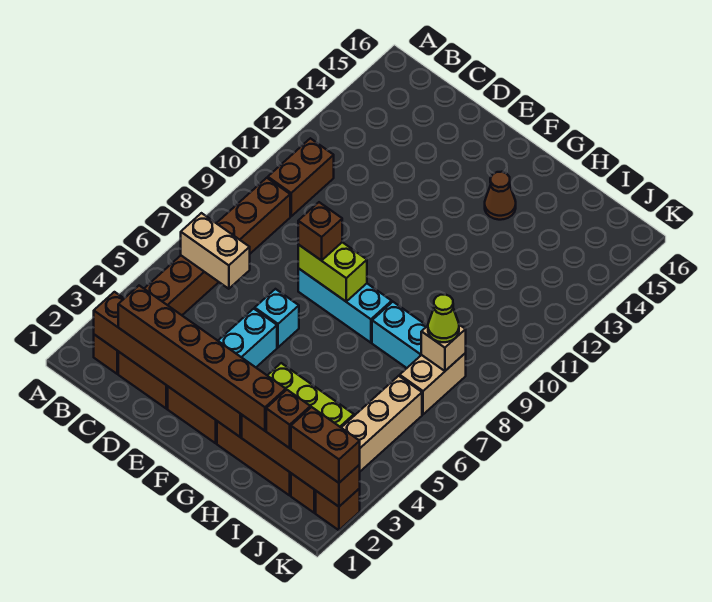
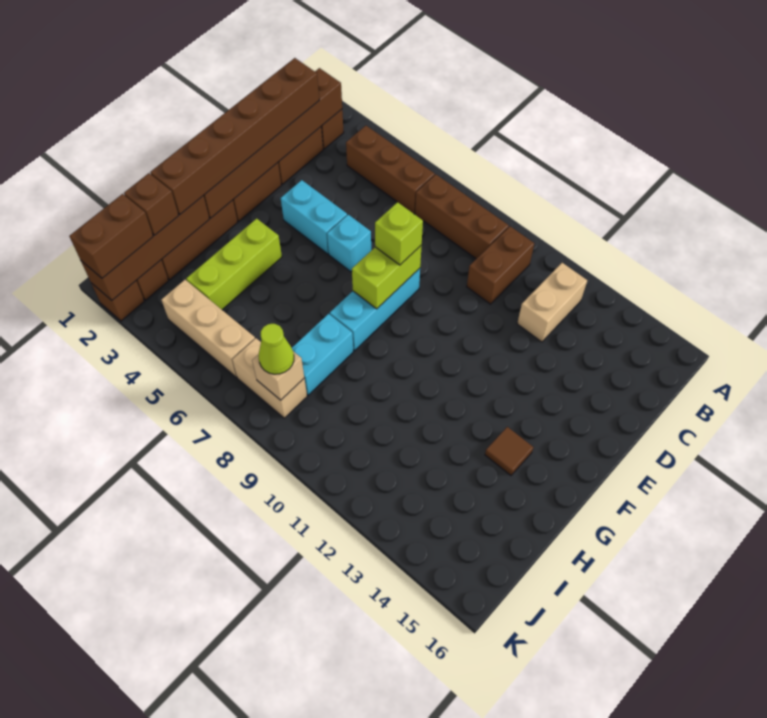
tan brick B6:C6 level 2 -> tan brick B12:C12 level 1
brown brick B10:B11 level 1 -> brown brick B10:C10 level 1
brown brick E8 level 3 -> lime brick E8 level 3
brown cone G14 level 1 -> brown tile G14 level 1

